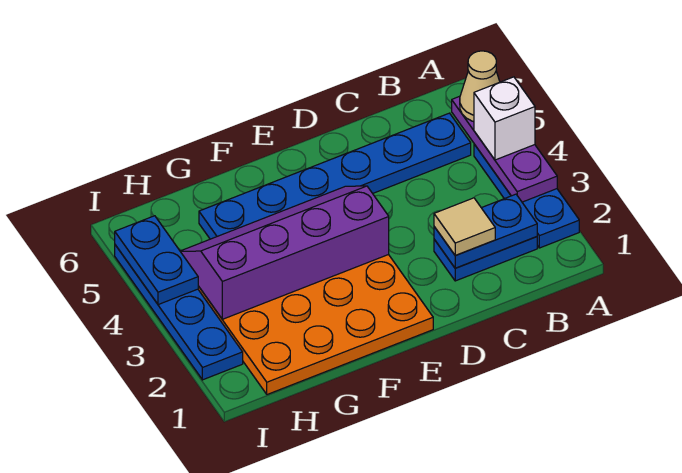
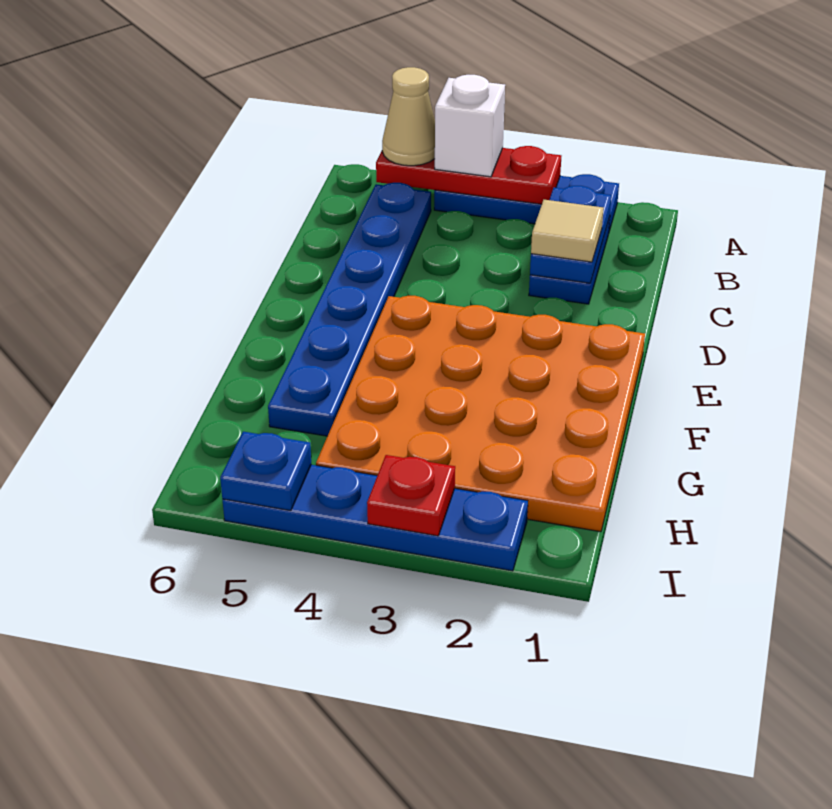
purple plate A3:A5 level 2 -> red plate A3:A5 level 2
purple slope E3:H4 level 2 top 3 -> none
none -> red plate I3 level 2
blue plate I4:I5 level 2 -> blue plate I5 level 2

